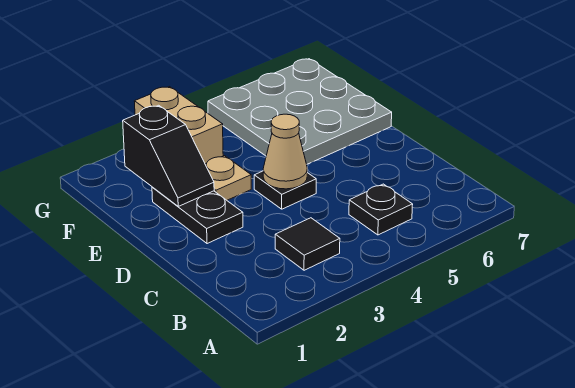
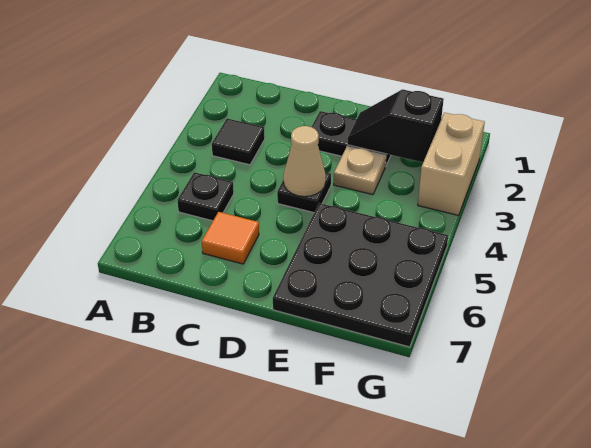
none -> orange tile C6 level 1
grey plate E5:G7 level 1 -> black plate E5:G7 level 1
tan brick F3:G3 level 1 -> tan brick G2:G3 level 1

